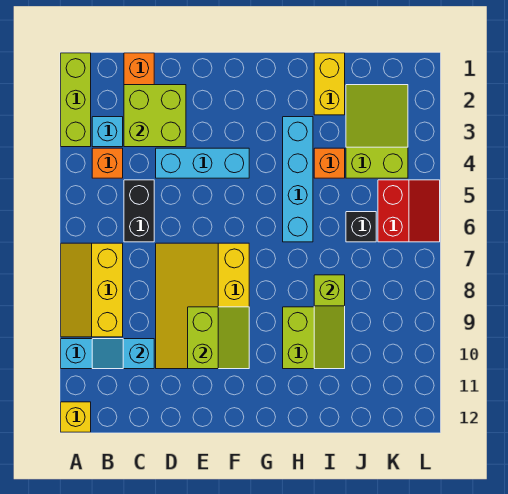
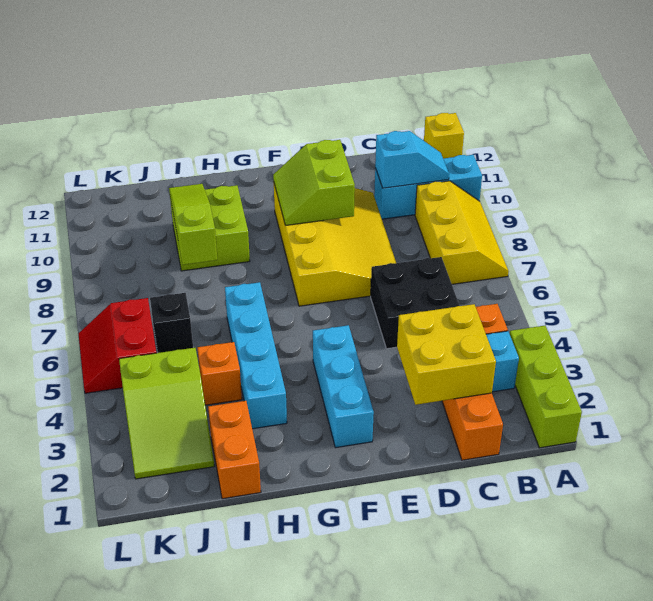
lime brick C2:D3 level 2 -> yellow brick C2:D3 level 2
black brick C5:C6 level 1 -> black brick C5:D6 level 1
cyan brick D4:F4 level 1 -> cyan brick F2:F4 level 1
yellow brick I1:I2 level 1 -> orange brick I1:I2 level 1

